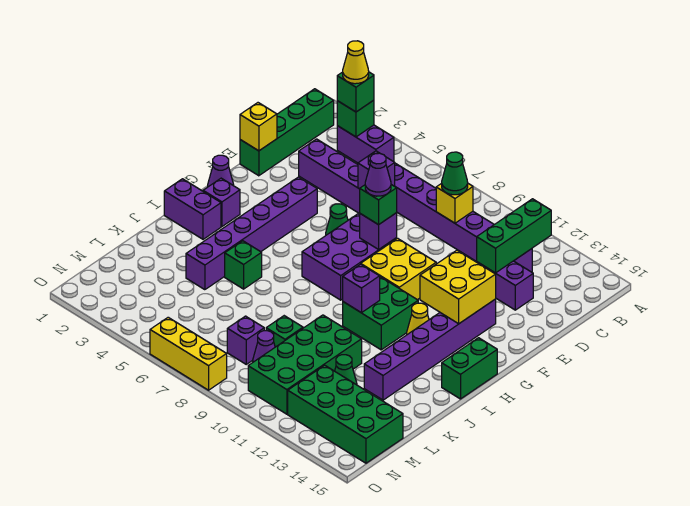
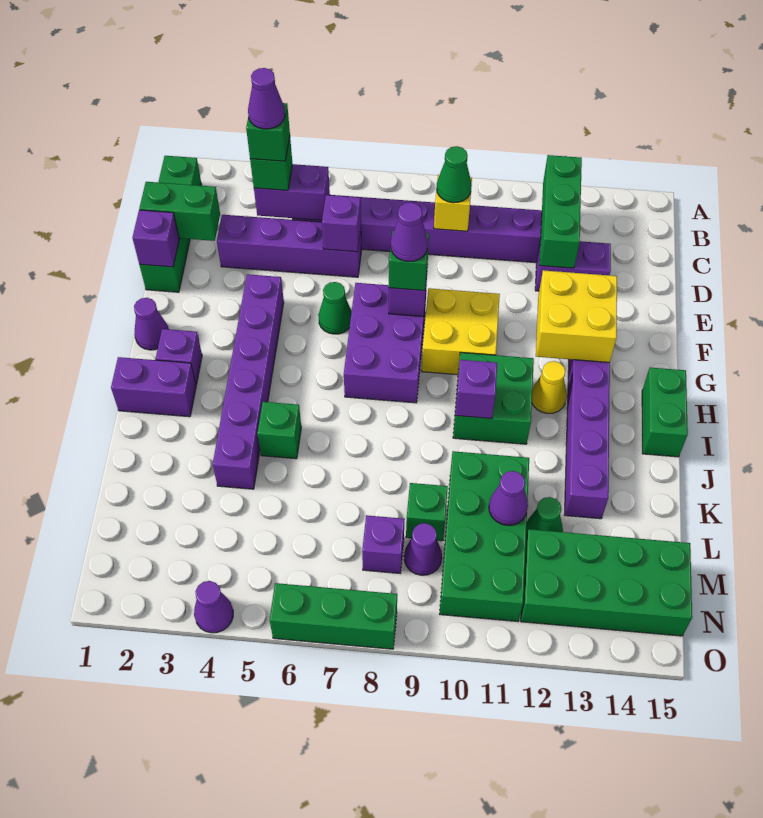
yellow cone C4 level 5 -> purple cone C4 level 5
none -> green brick D1:D2 level 2
yellow brick E1 level 2 -> purple brick E1 level 2
none -> purple cone L11 level 2
none -> purple cone O4 level 1
yellow brick O6:O8 level 1 -> green brick O6:O8 level 1

